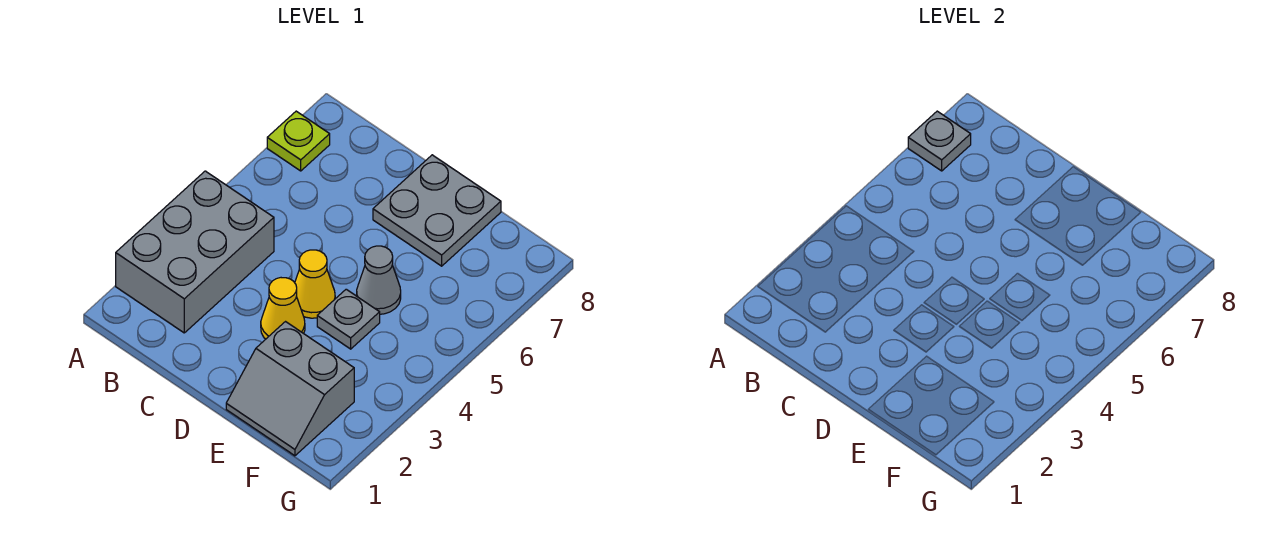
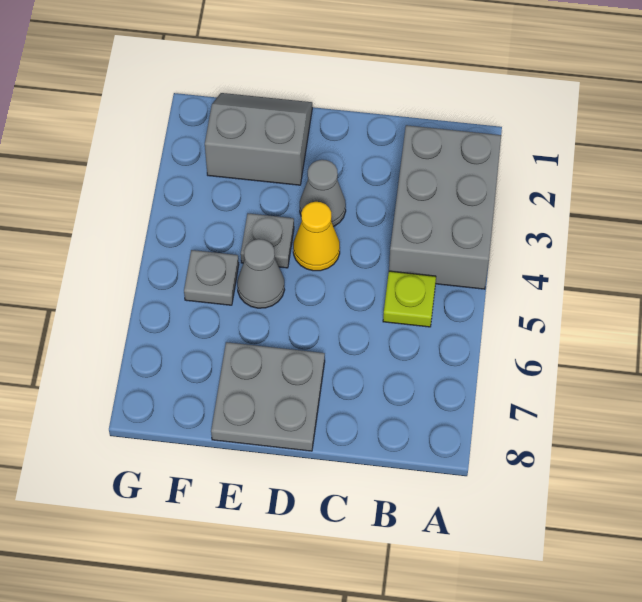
lime plate A7 level 1 -> lime plate B5 level 1
grey plate A7 level 2 -> grey plate F5 level 1
yellow cone D3 level 1 -> grey cone D3 level 1

